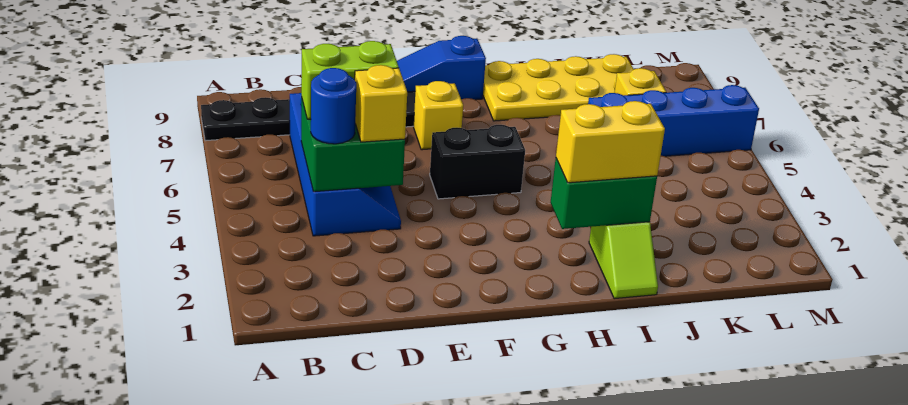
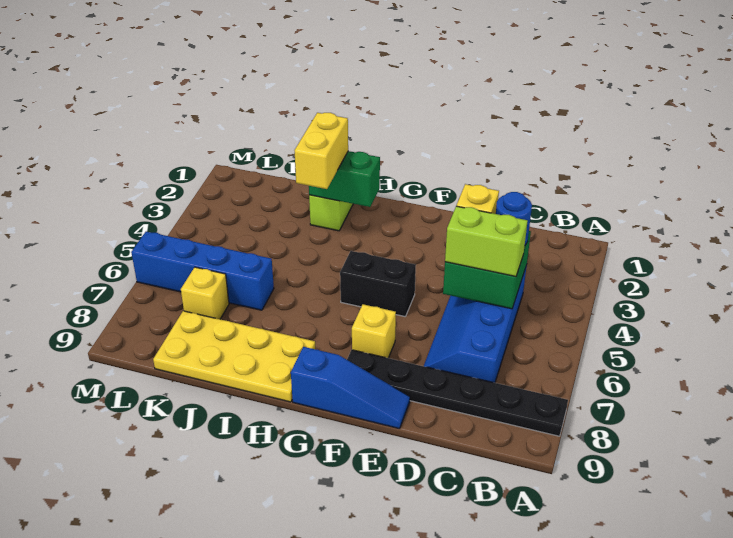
yellow brick H2:I2 level 3 -> yellow brick I2:I3 level 3

